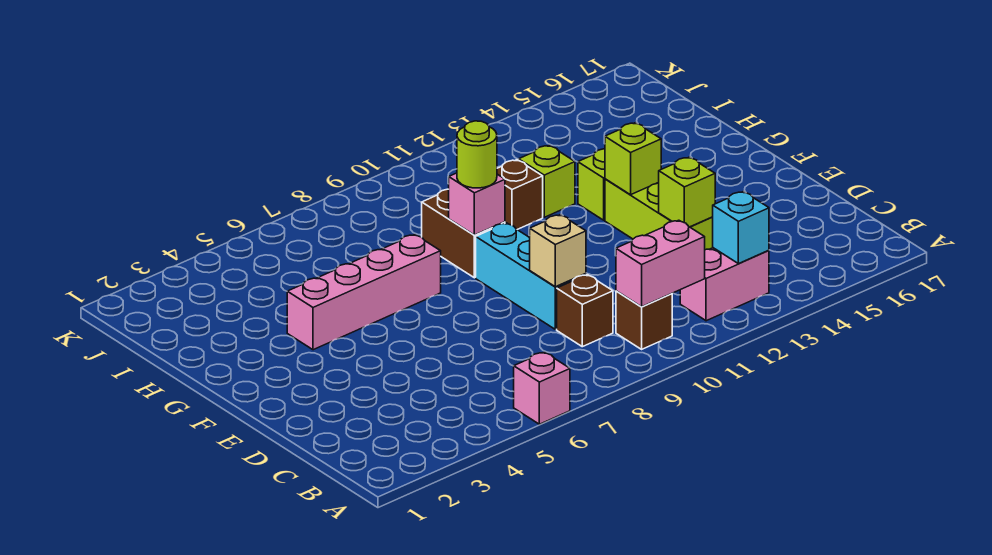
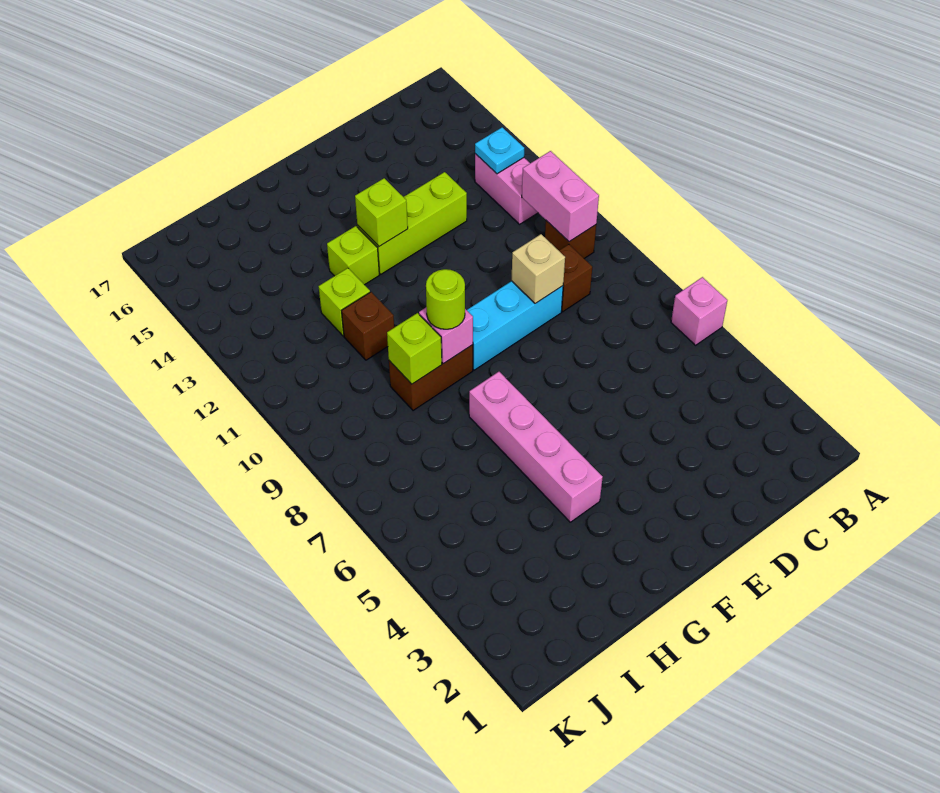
cyan brick B13 level 2 -> cyan plate B13 level 2
lime brick D13 level 2 -> lime brick H9 level 2

